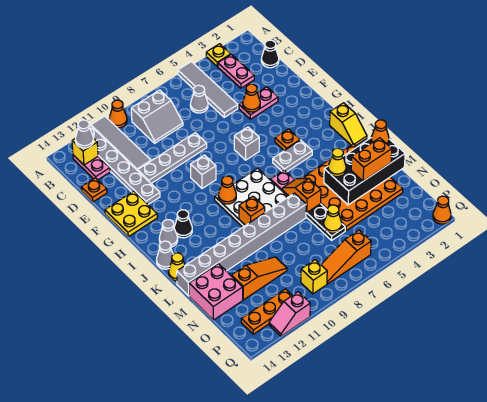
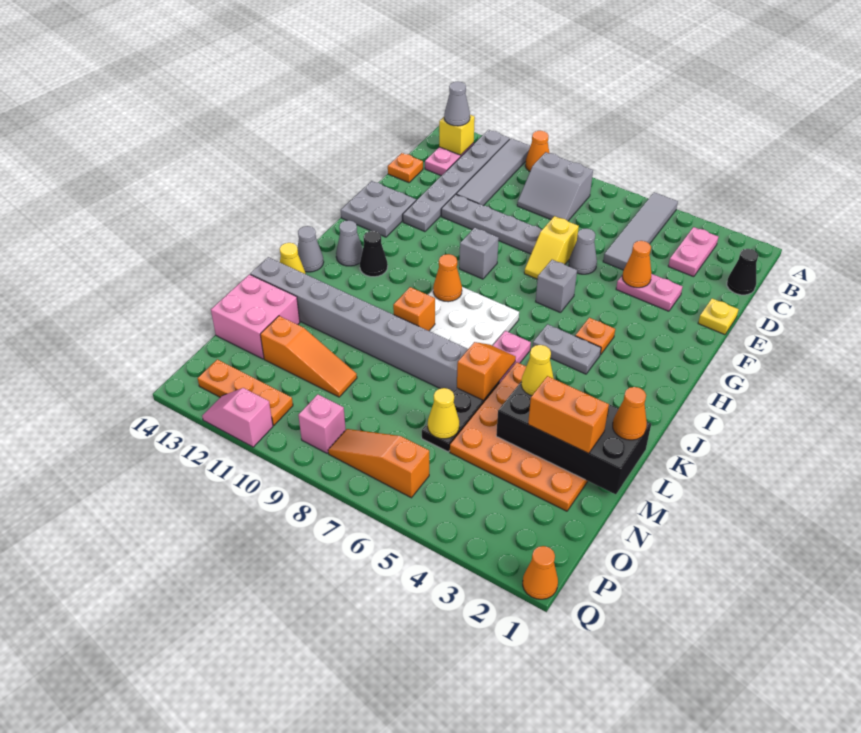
yellow plate A3 level 1 -> yellow plate E1 level 1
grey cone C6 level 1 -> grey cone E6 level 1
yellow plate F13:G14 level 1 -> grey plate F13:G14 level 1
yellow slope I1:J1 level 1 top I -> yellow slope E7:F7 level 1 top E
yellow brick P9 level 1 -> pink brick P9 level 1

